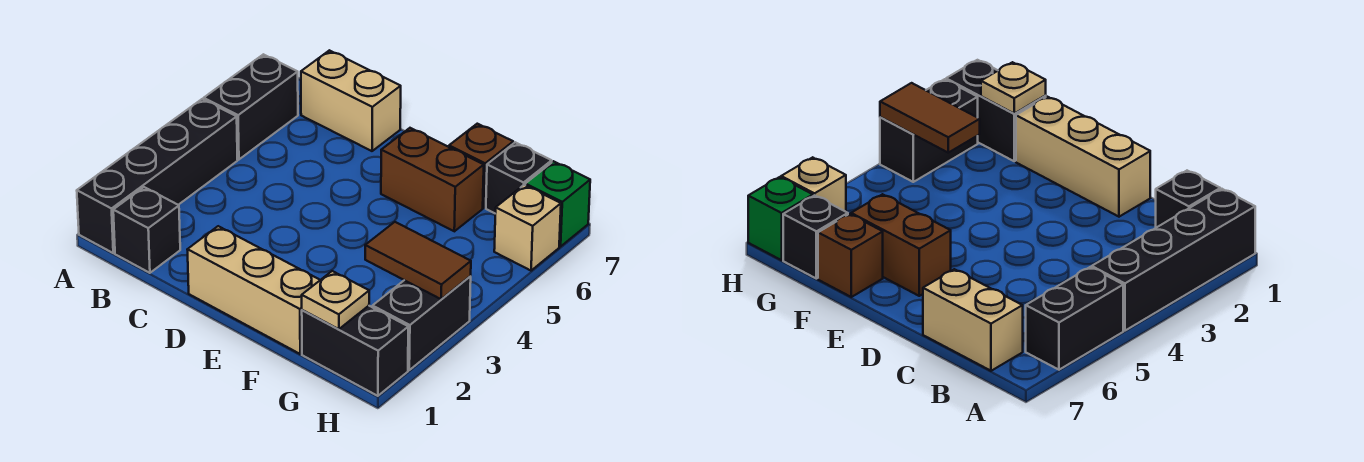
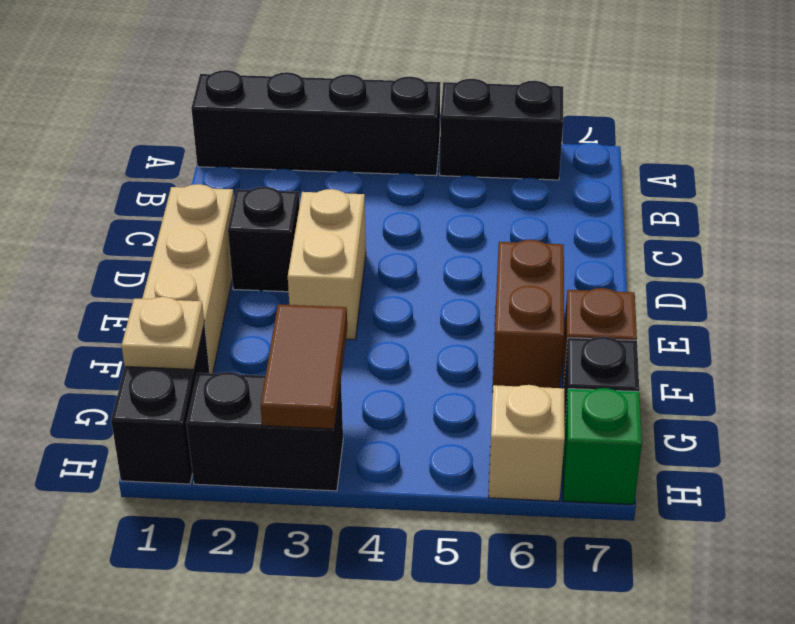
black brick B1 level 1 -> black brick D2 level 1
tan brick B7:C7 level 1 -> tan brick D3:E3 level 1

